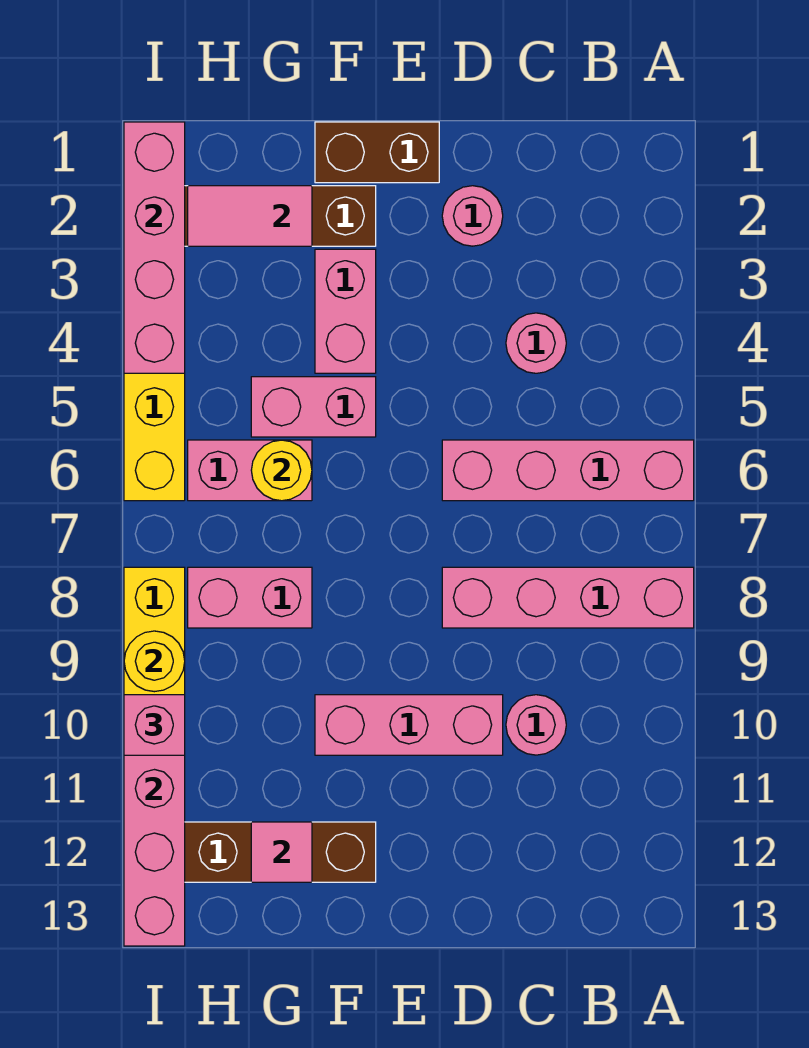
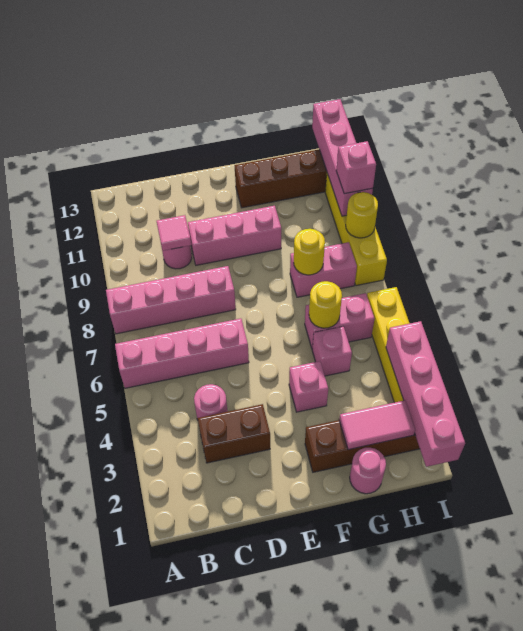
pink round brick D2 level 1 -> pink round brick G1 level 1
brown brick E1:F1 level 1 -> brown brick C3:D3 level 1
pink brick F3:F4 level 1 -> pink brick F4 level 1
pink brick F5:G5 level 1 -> pink brick G5 level 1
none -> yellow round brick G8 level 2
pink tile G12 level 2 -> pink tile C10 level 2

